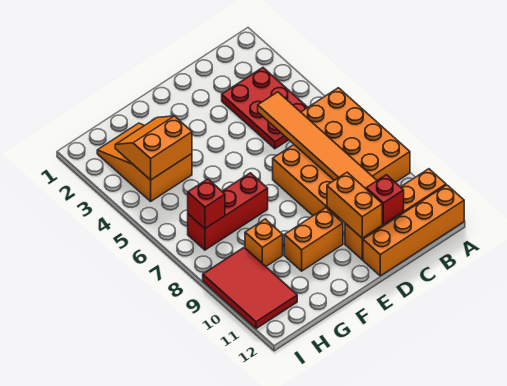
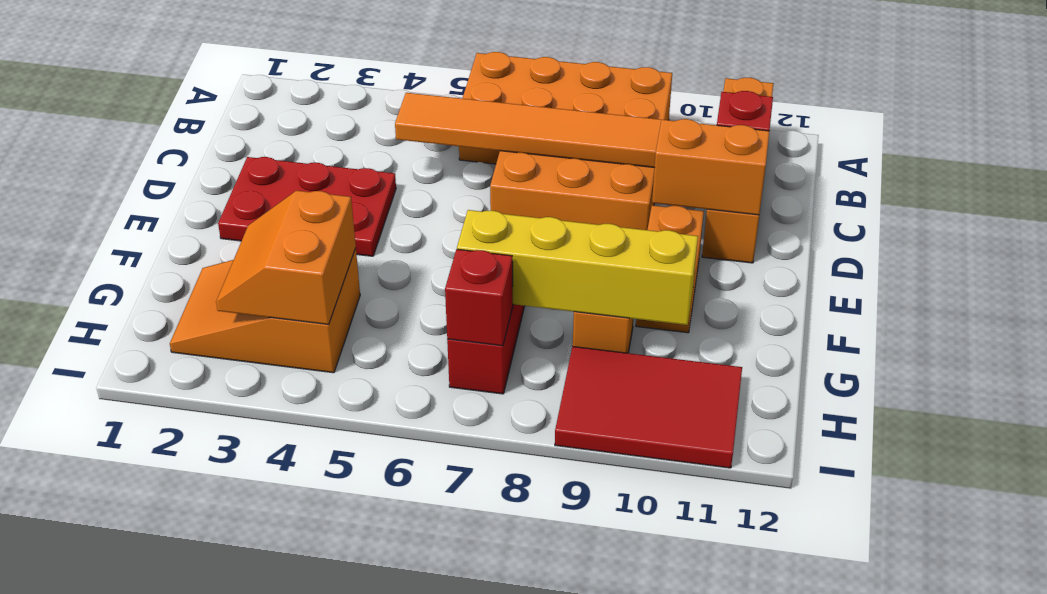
orange brick A12:D12 level 1 -> none
red plate B3:C5 level 1 -> red plate D2:E4 level 1
none -> yellow brick G7:G10 level 2

